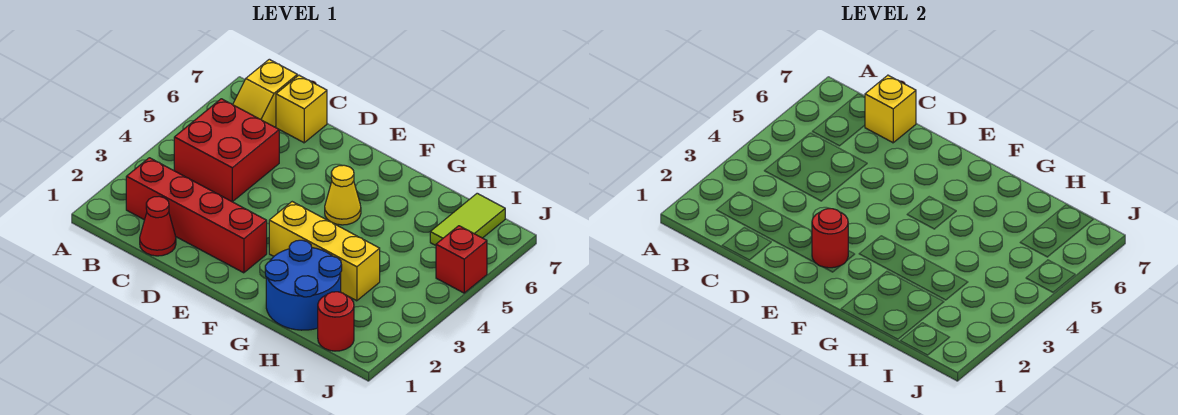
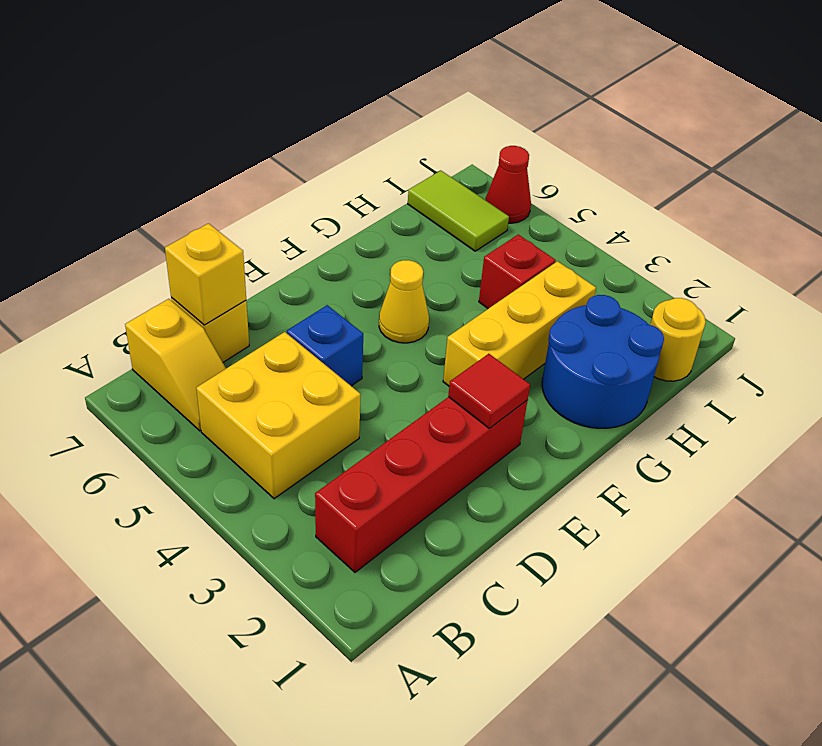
red brick B4:C5 level 1 -> yellow brick B4:C5 level 1
red cone C1 level 1 -> red cone J6 level 1
none -> blue brick D5 level 1
red round brick E2 level 2 -> red tile E2 level 2
red round brick I1 level 1 -> yellow round brick I1 level 1
red brick J5 level 1 -> red brick H4 level 1

